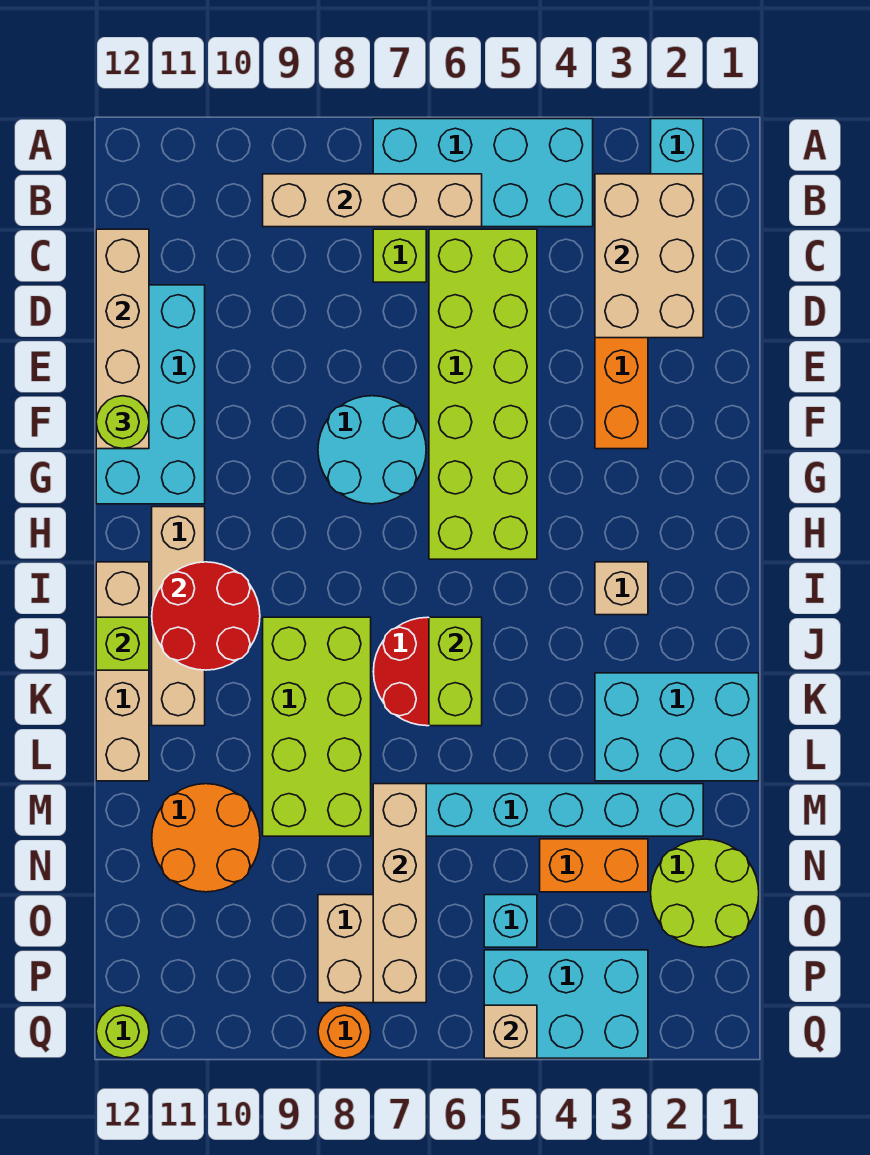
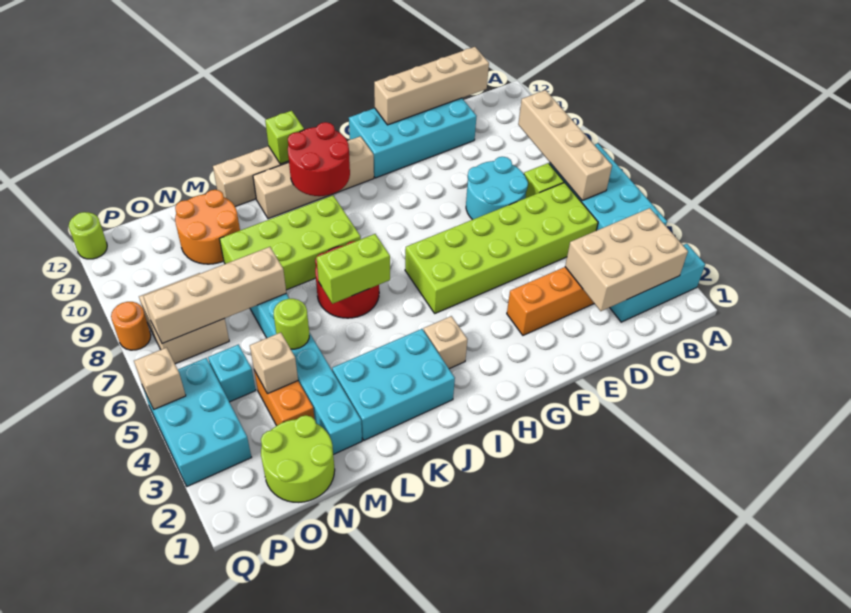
cyan round brick F7:G8 level 1 -> cyan round brick D7:E8 level 1
lime round brick F12 level 3 -> lime round brick M5 level 2
cyan brick K1:L3 level 1 -> cyan brick J2:L3 level 1
none -> tan brick N4 level 2

